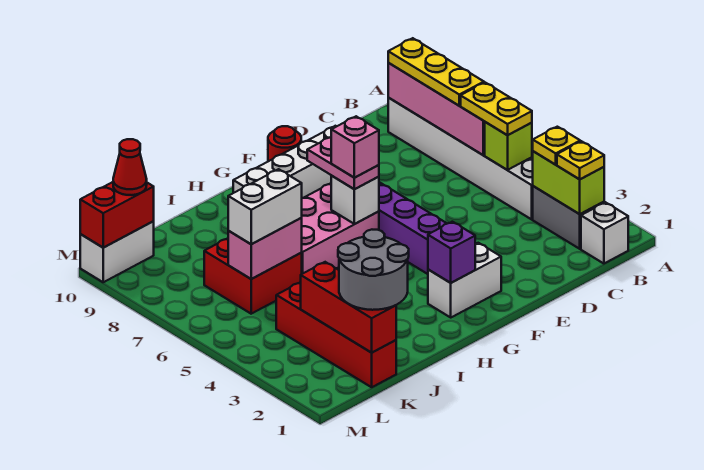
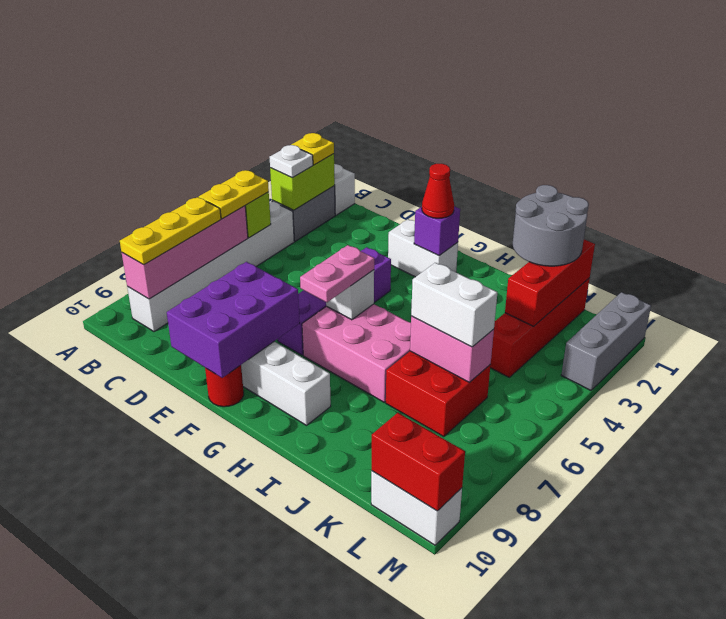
yellow plate B3 level 3 -> white plate B3 level 3
none -> purple brick E8:F10 level 2
pink brick G6 level 4 -> none
red cone L10 level 3 -> red cone G2 level 3
none -> grey brick M1:M3 level 1

